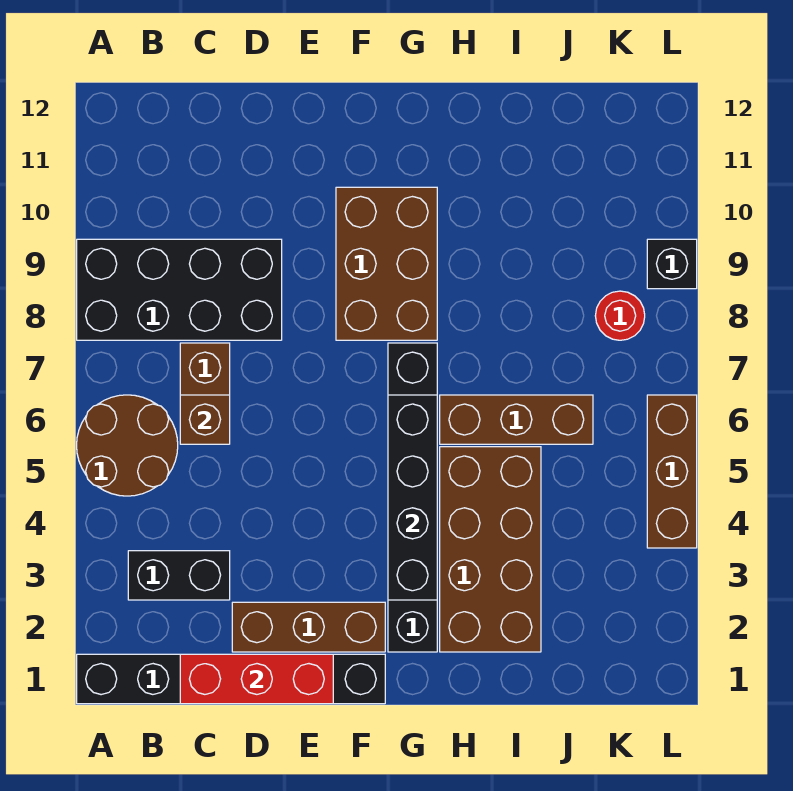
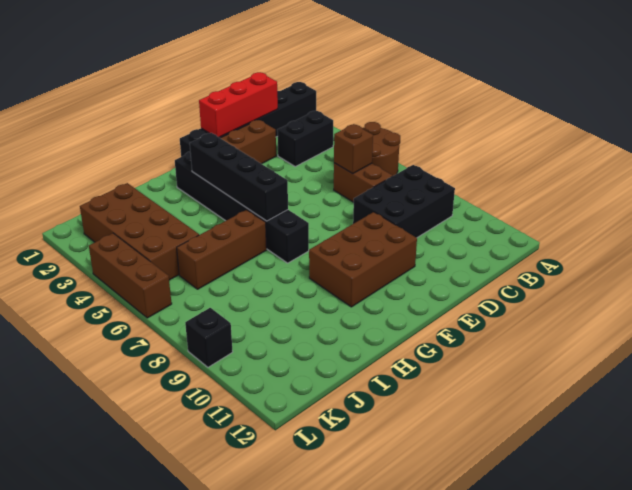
black brick A8:D9 level 1 -> black brick B8:D9 level 1
brown brick F8:G10 level 1 -> brown brick E9:G10 level 1
brown brick H2:I5 level 1 -> brown brick J2:K5 level 1
red round brick K8 level 1 -> none

